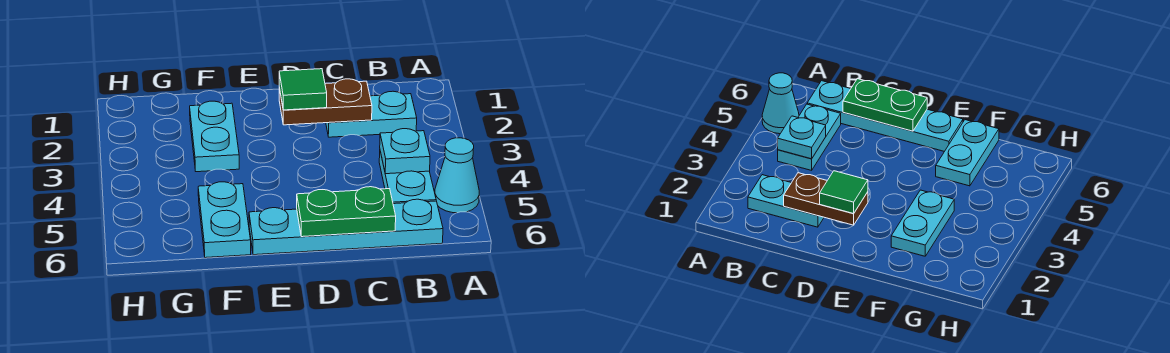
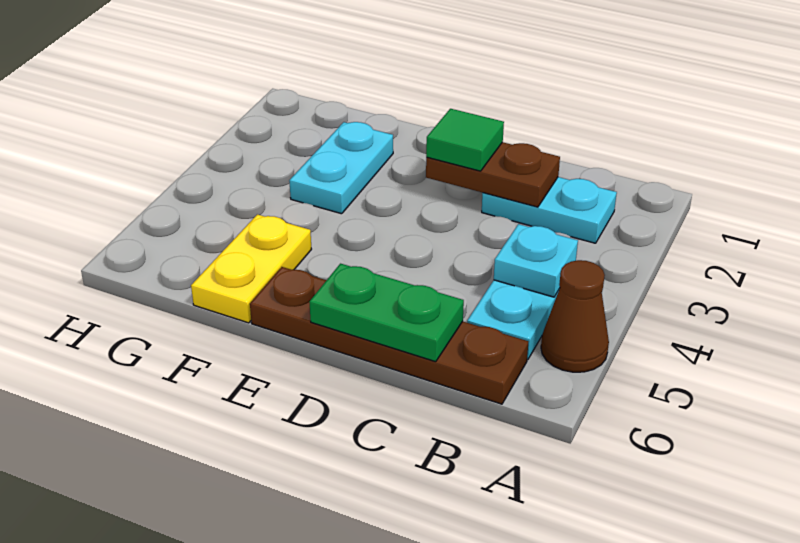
cyan cone A5 level 1 -> brown cone A5 level 1
cyan plate B6:E6 level 1 -> brown plate B6:E6 level 1
cyan plate F5:F6 level 1 -> yellow plate F5:F6 level 1

